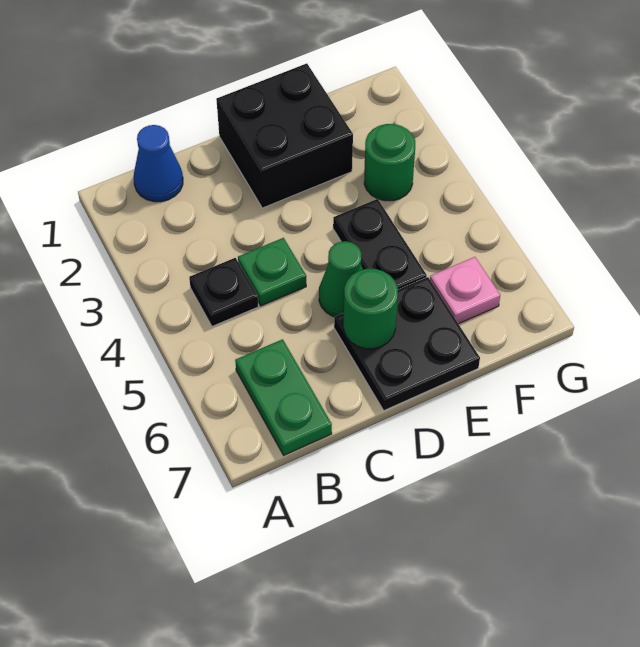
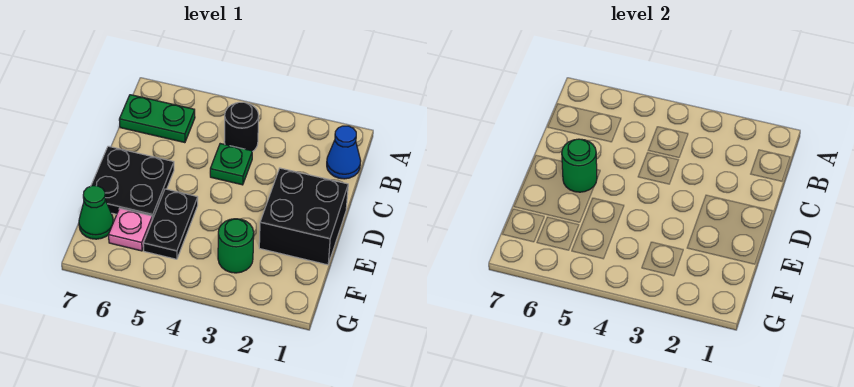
black plate B4 level 1 -> black round brick B4 level 1
green cone D5 level 1 -> green cone F7 level 1
black plate E4:E5 level 1 -> black plate E5:F5 level 1

